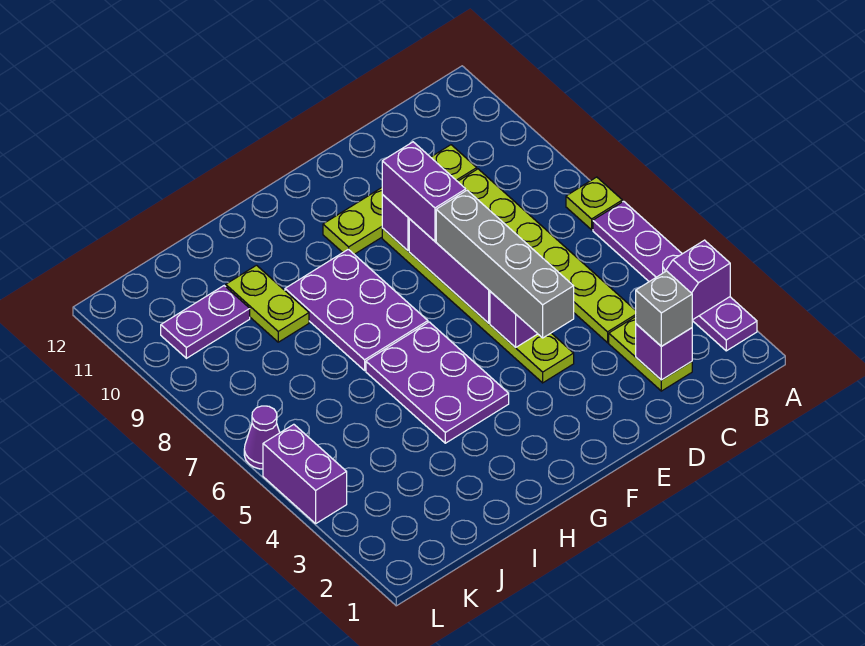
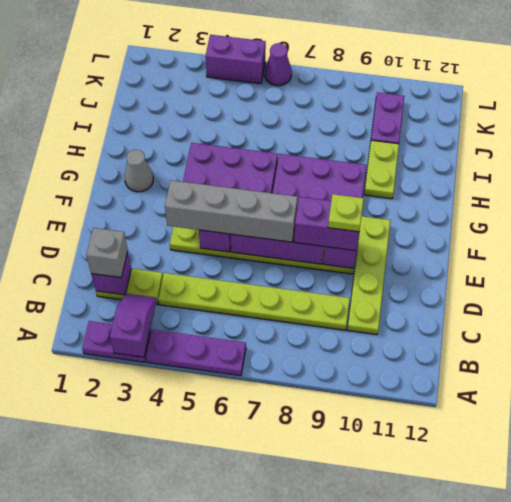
lime plate A7 level 1 -> lime plate E9 level 4
none -> grey cone G2 level 1
lime plate I9:I10 level 1 -> lime plate H10:I10 level 1

